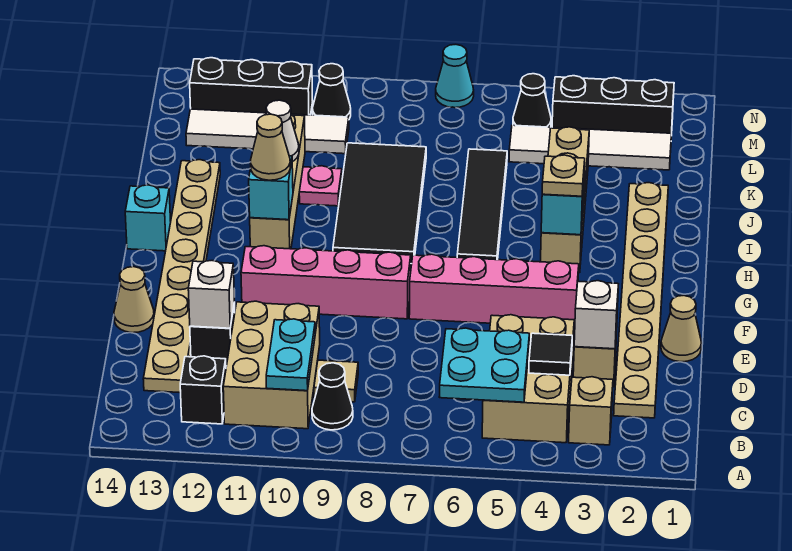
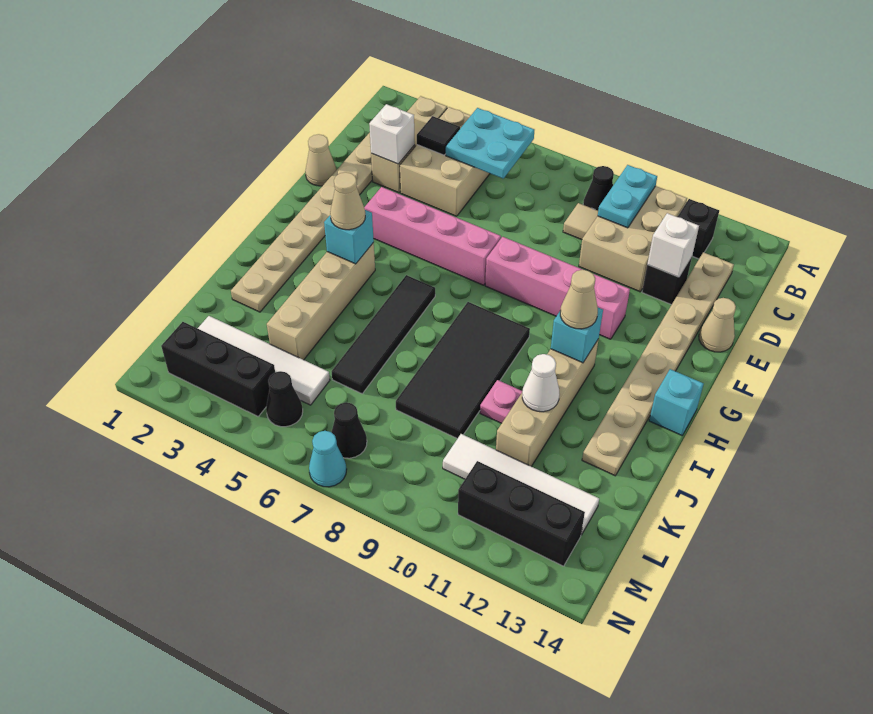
tan plate H4 level 3 -> tan cone H4 level 3
black cone M10 level 1 -> black cone M7 level 1

